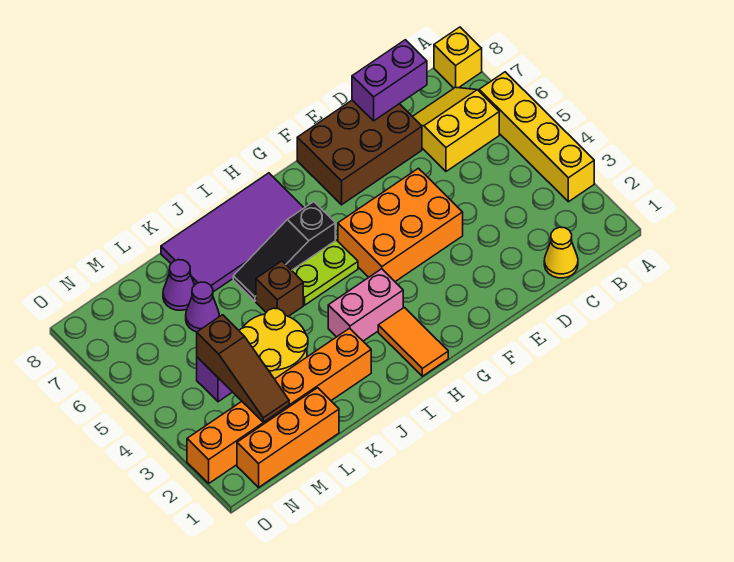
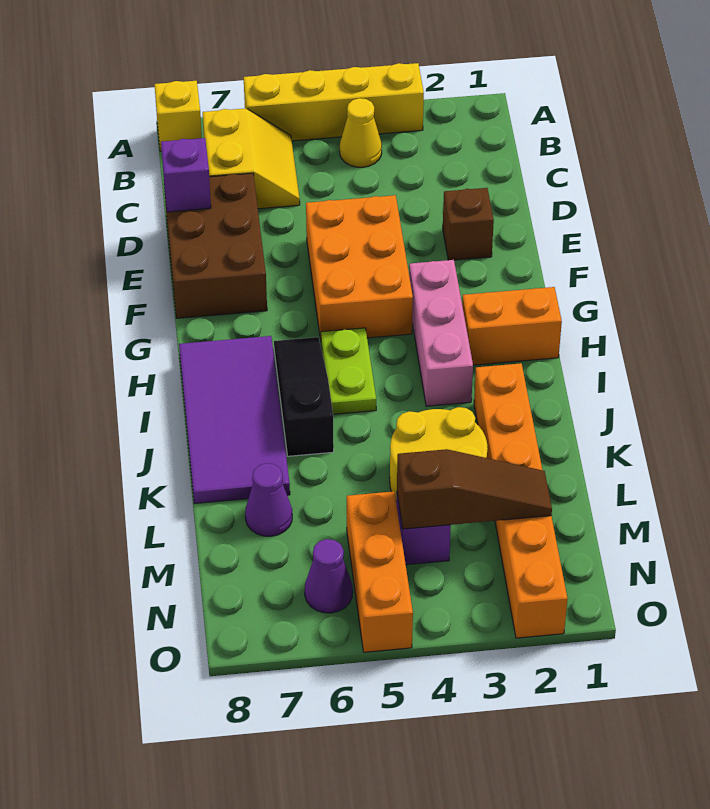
yellow slope B6:C7 level 1 top 6 -> yellow slope B6:C7 level 1 top 7
yellow cone C1 level 1 -> yellow cone B4 level 1
purple brick C8:D8 level 2 -> purple brick D8 level 2
orange tile H1:H2 level 1 -> orange brick H1:H2 level 1
pink brick H3:I3 level 1 -> pink brick G3:I3 level 1
black slope H6:J6 level 1 top H -> black slope H6:J6 level 1 top J
brown brick J5 level 1 -> brown brick E2 level 1
orange brick L1:N1 level 1 -> orange brick M5:O5 level 1
purple cone L6 level 1 -> purple cone N6 level 1

